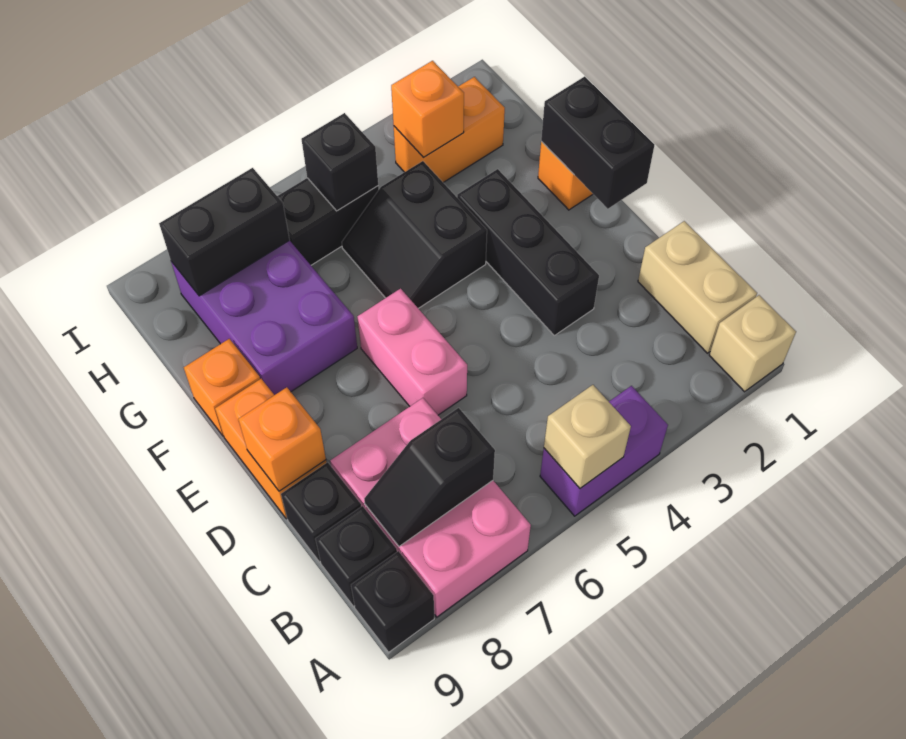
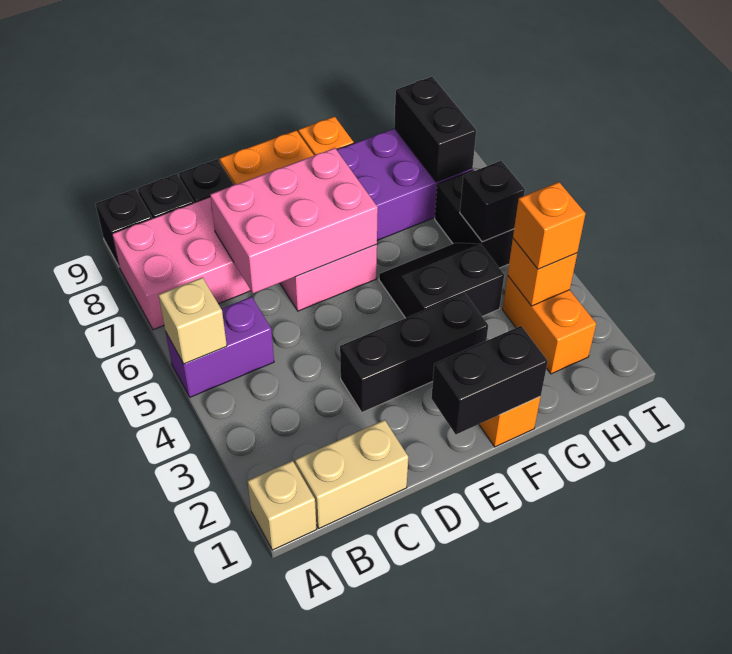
purple brick A4:A5 level 1 -> purple brick A5:B5 level 1
black slope B7:B8 level 2 top 7 -> none
none -> pink brick C6:E7 level 2
orange brick D9 level 2 -> orange brick H3 level 3

